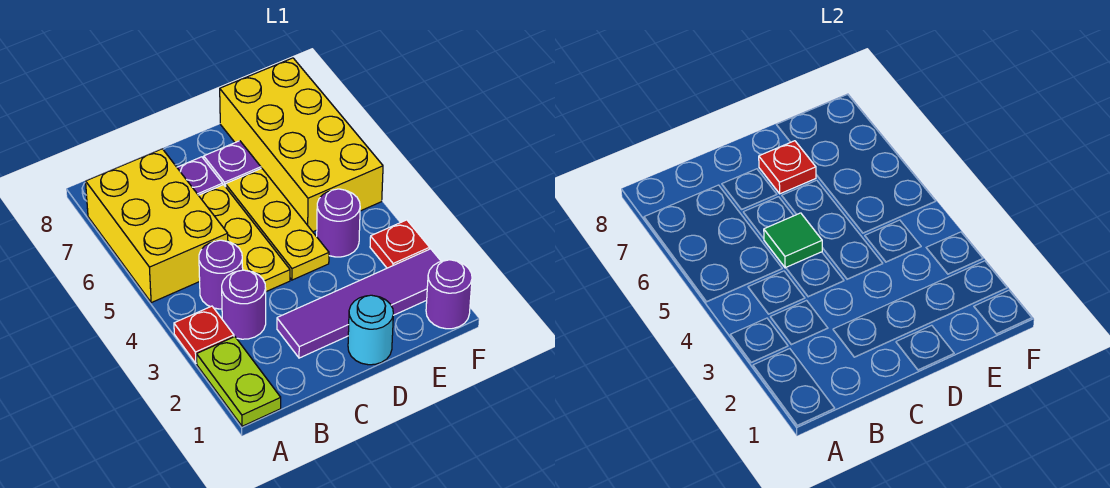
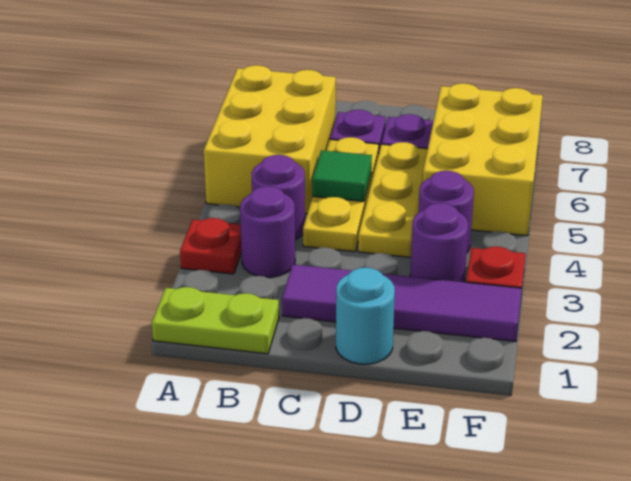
lime plate A1:A2 level 1 -> lime plate A1:B1 level 1
red plate D7 level 2 -> none
yellow brick E5:F8 level 1 -> yellow brick E5:F7 level 1
purple round brick F1 level 1 -> purple round brick E3 level 1

